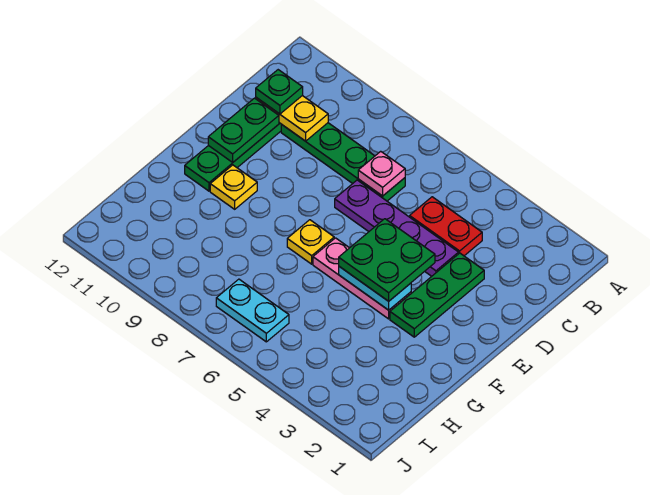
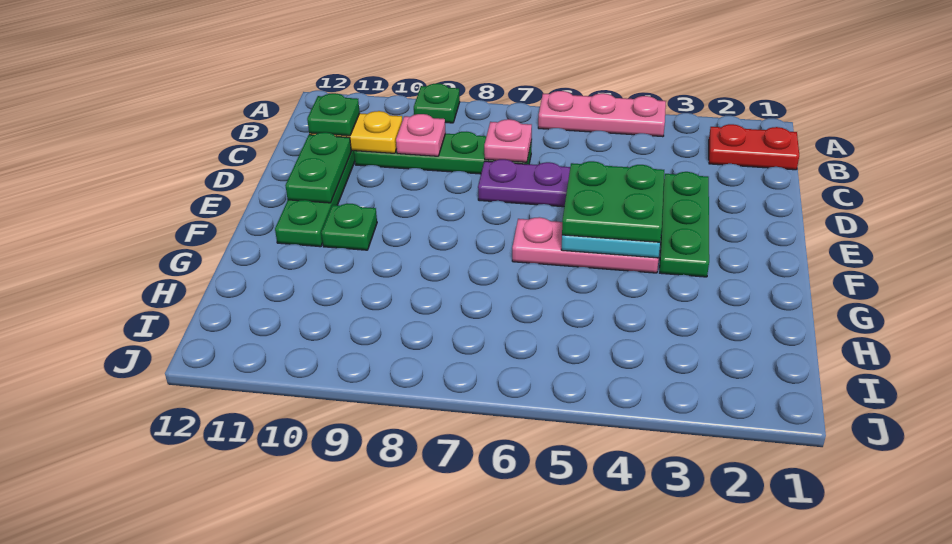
none -> pink plate A4:A6 level 1
none -> green plate A9 level 1
red plate C4:C5 level 1 -> red plate B1:B2 level 1
none -> pink plate C9 level 2
yellow plate F7 level 1 -> none
yellow plate F10 level 1 -> green plate F10 level 1
cyan plate I6:I7 level 1 -> none

